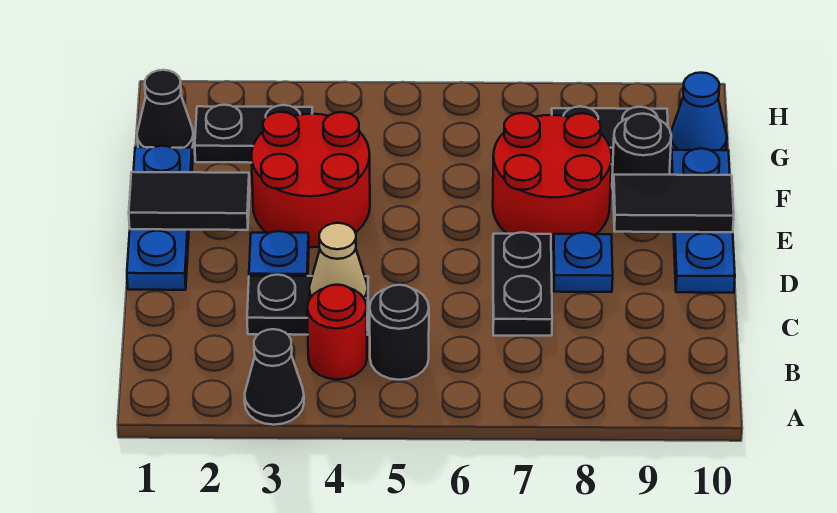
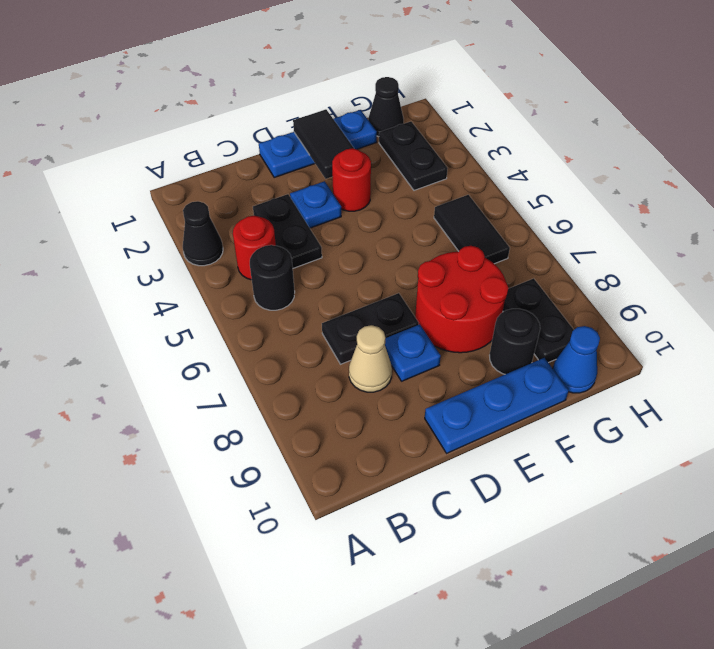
tan cone C4 level 2 -> tan cone C8 level 1
red round brick E3:F4 level 1 -> red round brick E3 level 1
black tile E9:E10 level 2 -> black tile G5:G6 level 1

